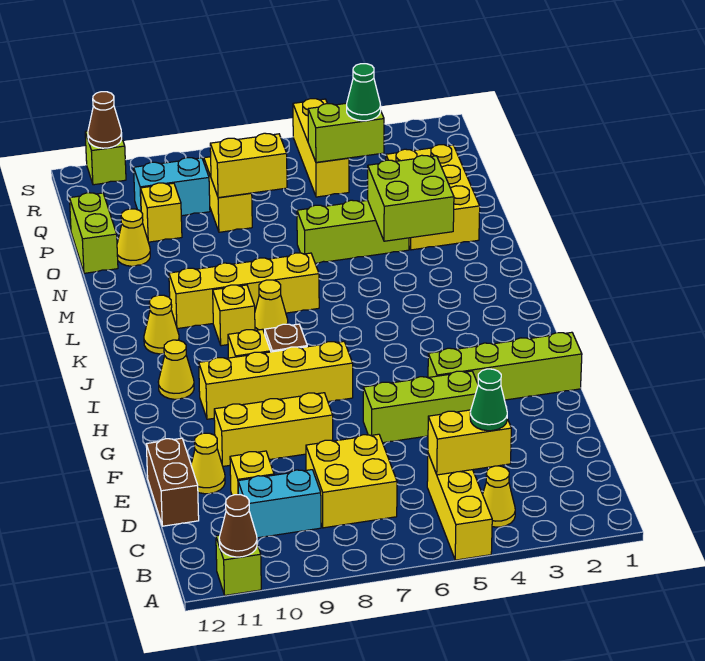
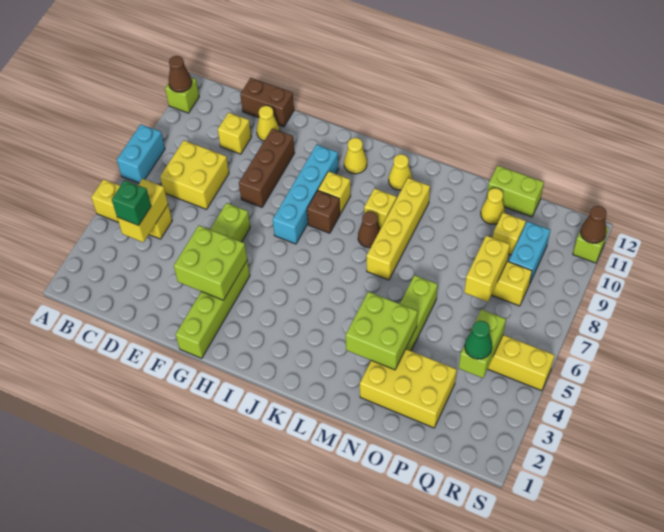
yellow cone B4 level 1 -> none
green cone C4 level 3 -> green brick C4 level 3
cyan brick C9:C10 level 1 -> cyan brick A7:A8 level 1
none -> lime brick F3:G4 level 2
yellow brick F8:F10 level 1 -> brown brick F8:F10 level 1
yellow brick H7:H10 level 1 -> cyan brick H7:H10 level 1
yellow cone K8 level 1 -> brown cone K8 level 1

